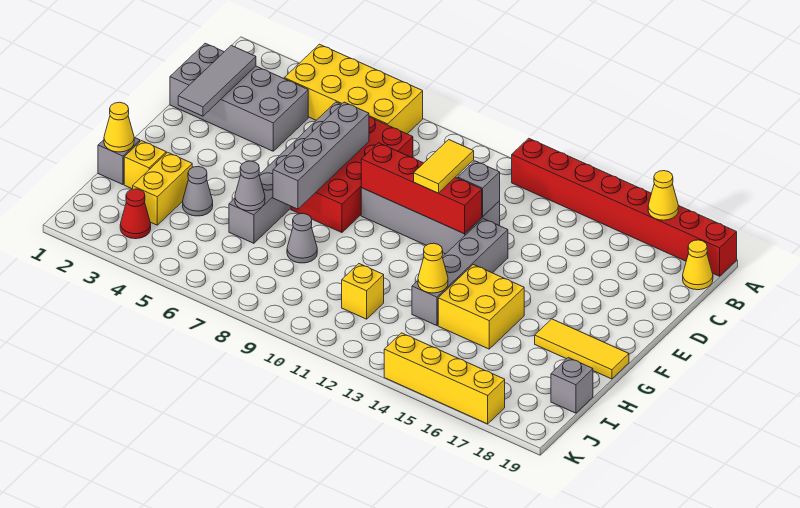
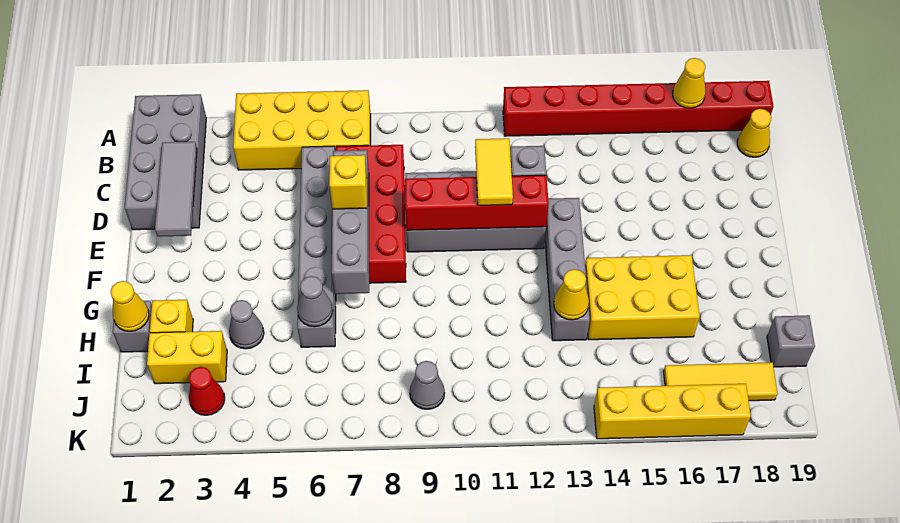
grey brick C1:D4 level 1 -> grey brick A1:D2 level 1
yellow brick G14:H15 level 1 -> yellow brick G14:H16 level 1
yellow tile G17:G19 level 1 -> yellow tile J16:J18 level 1
yellow brick H3:I3 level 1 -> yellow brick I2:I3 level 1
grey cone H8 level 1 -> grey cone J9 level 1
yellow brick I11 level 1 -> yellow brick E7 level 3

